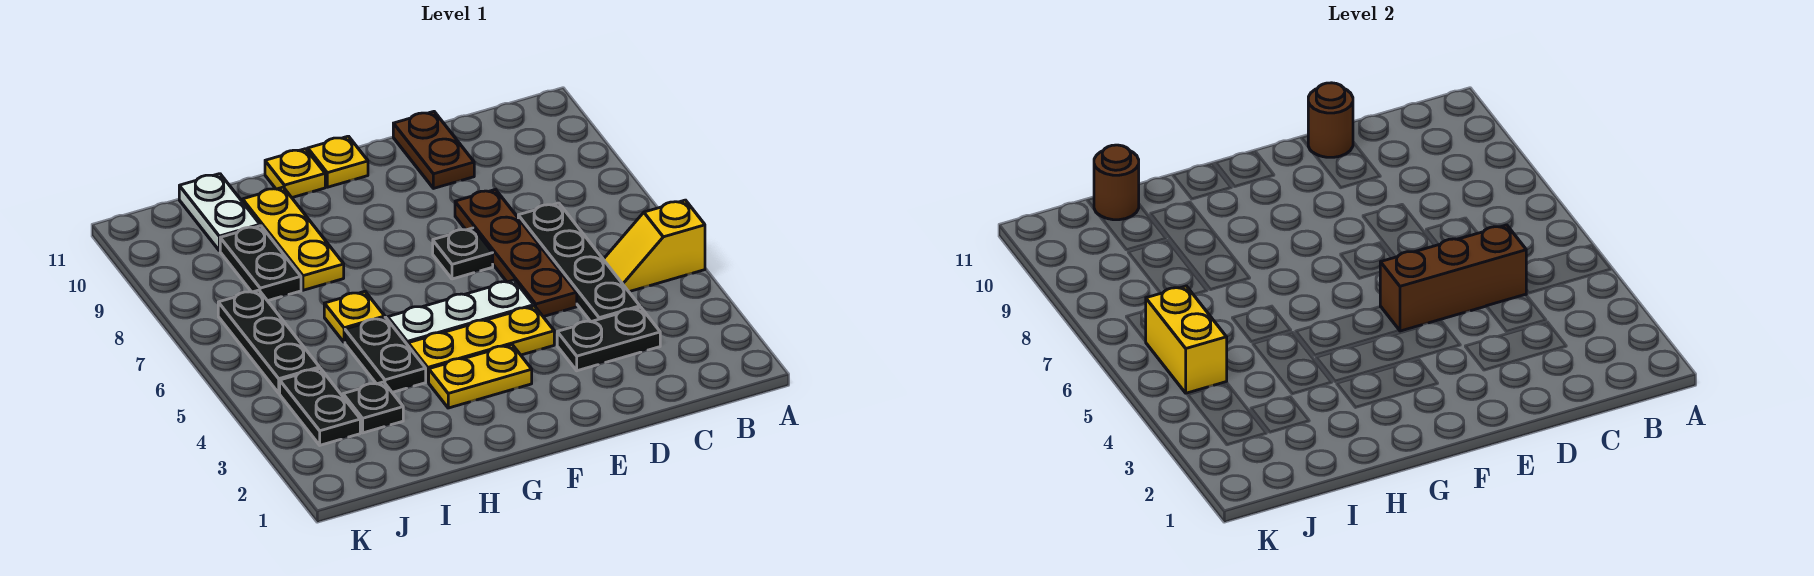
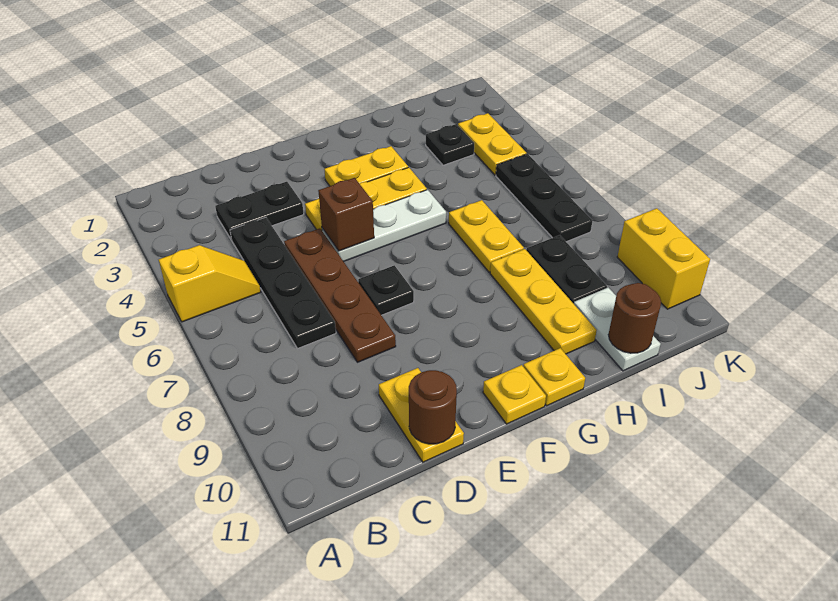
brown brick C5:E5 level 2 -> brown brick E5 level 2
brown plate D10:D11 level 1 -> yellow plate D10:D11 level 1
black plate H4:H5 level 1 -> none
yellow plate H6 level 1 -> yellow plate H6:H7 level 1
black plate J3:J4 level 1 -> yellow plate J3:J4 level 1
yellow brick J5:J6 level 2 -> yellow brick K9:K10 level 1

